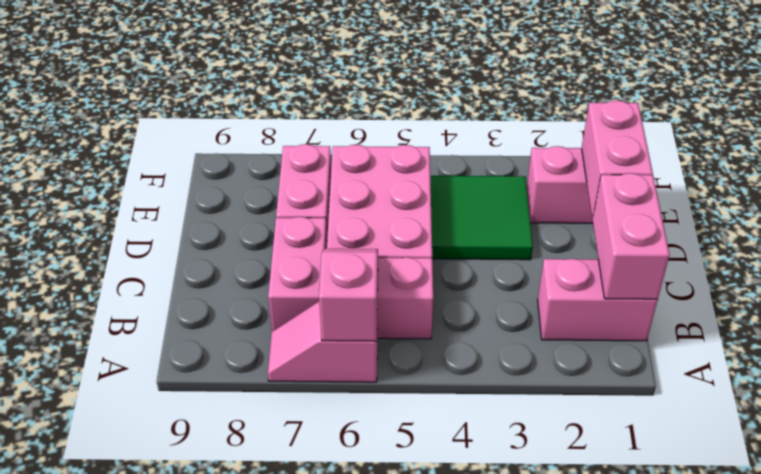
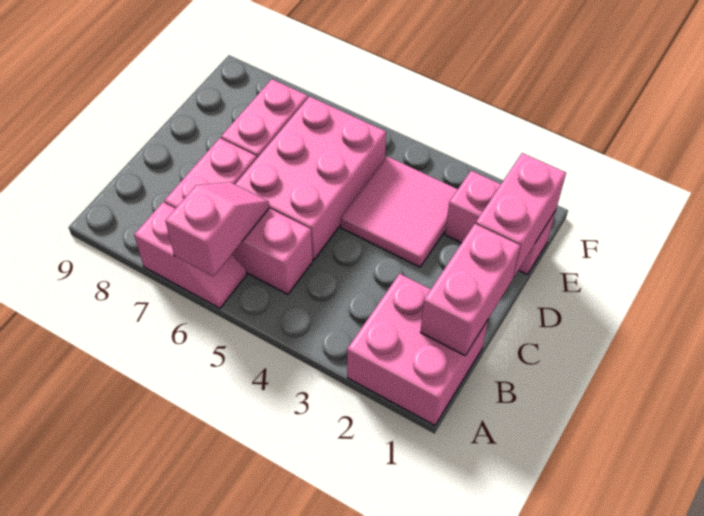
pink slope A6:A7 level 1 top 6 -> pink slope A6:A7 level 1 top 7
pink brick B1:B2 level 1 -> pink brick A1:B2 level 1
green tile D3:E4 level 1 -> pink tile D3:E4 level 1

